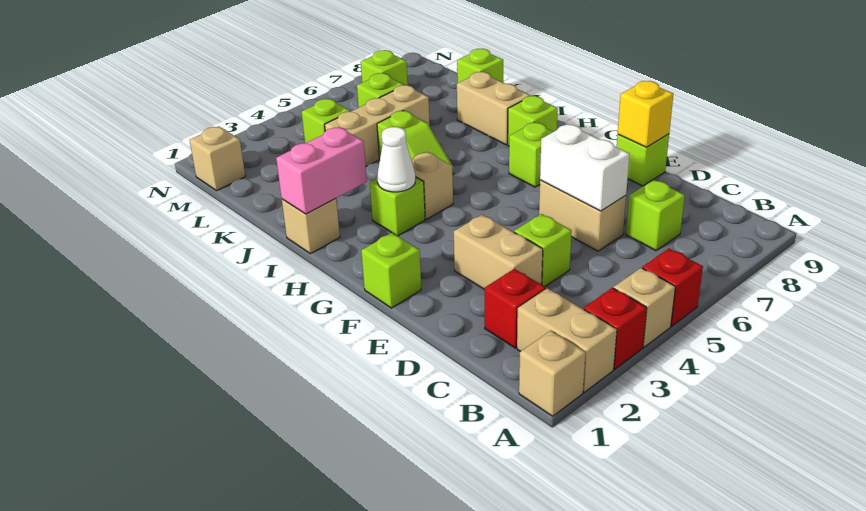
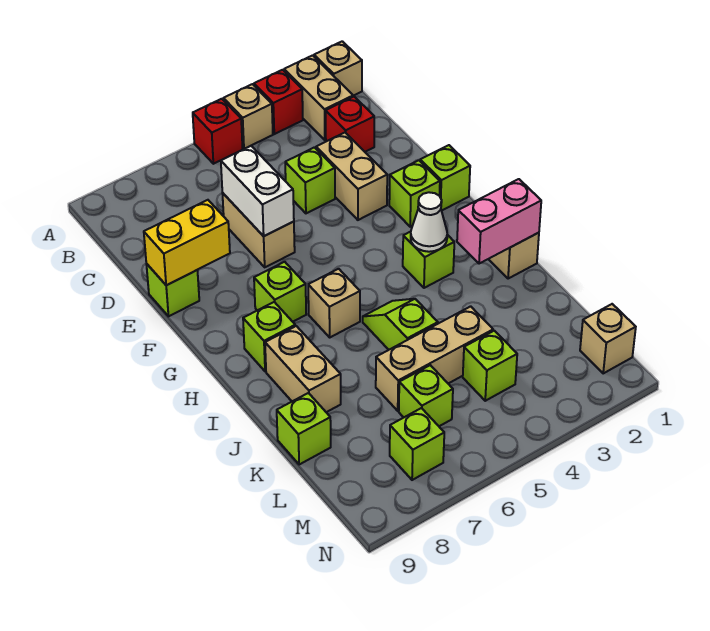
lime brick C7 level 1 -> lime brick F2 level 1
yellow brick E9 level 2 -> yellow brick E8:E9 level 2
tan brick H4 level 1 -> tan brick H6 level 1

